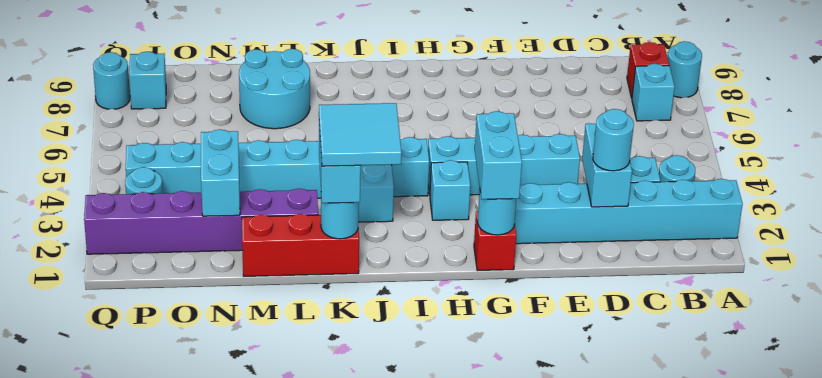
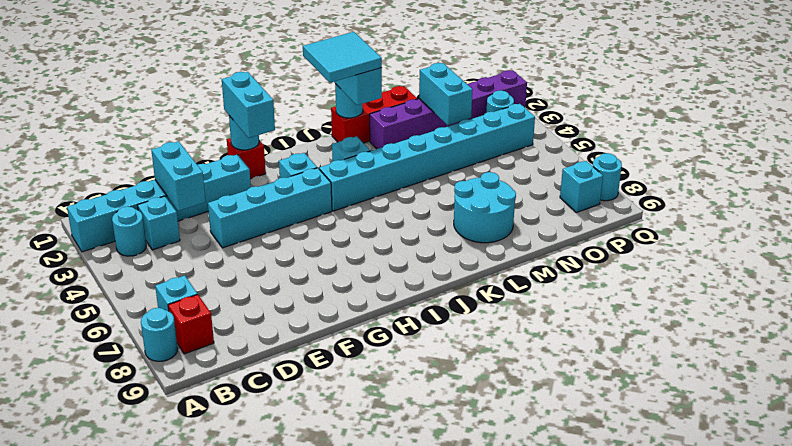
cyan round brick D2 level 3 -> none

